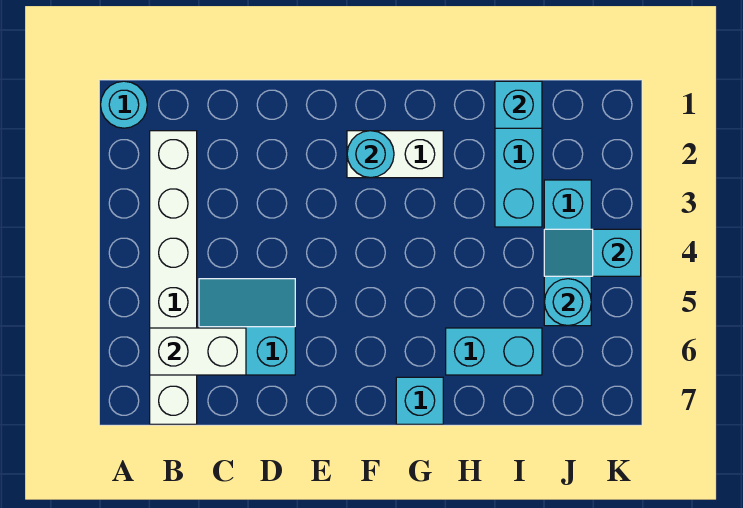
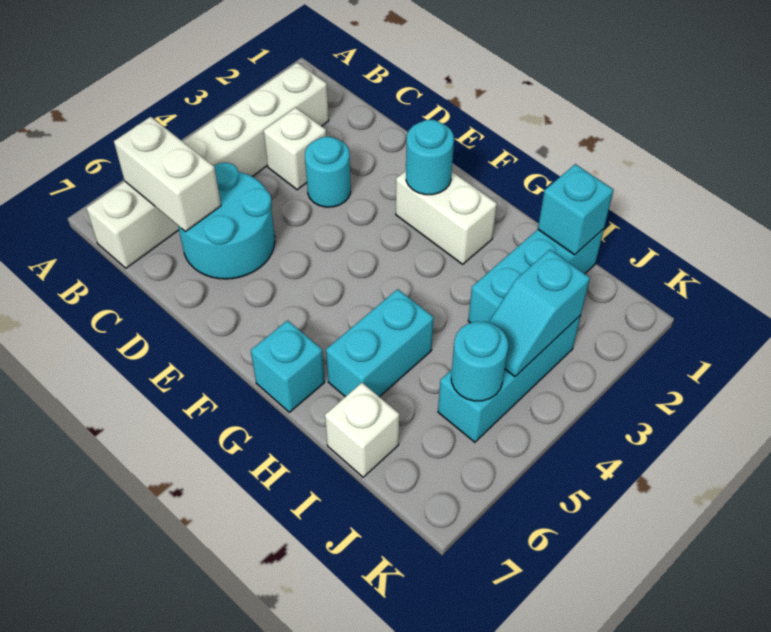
cyan round brick A1 level 1 -> cyan round brick D3 level 1
none -> white brick C3 level 1
cyan slope C5:D6 level 1 top 6 -> cyan round brick C5:D6 level 1
cyan brick H6:I6 level 1 -> cyan brick H5:H6 level 1
none -> white brick I7 level 1
cyan slope J4:K4 level 2 top K -> cyan slope J3:J4 level 2 top 3

